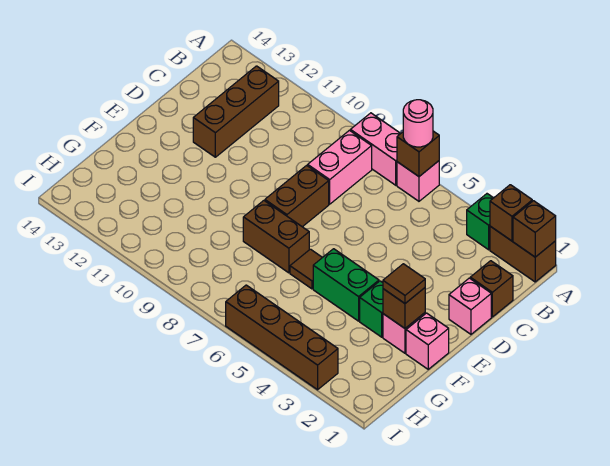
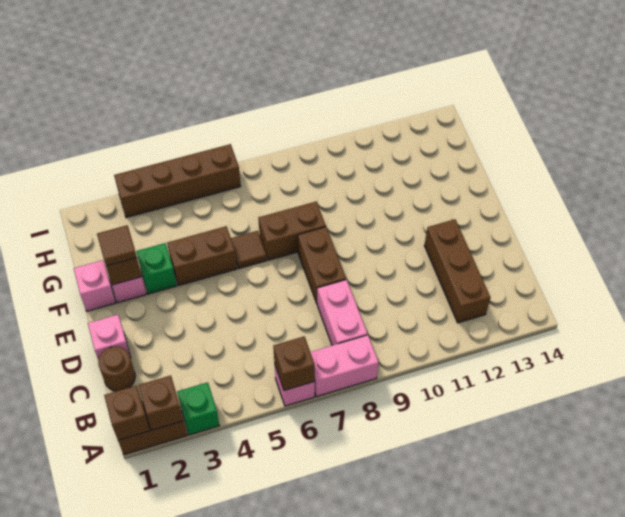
pink round brick A6 level 3 -> none
brown brick C1 level 1 -> brown round brick C1 level 1
green brick F4:F5 level 1 -> brown brick F4:F5 level 1

